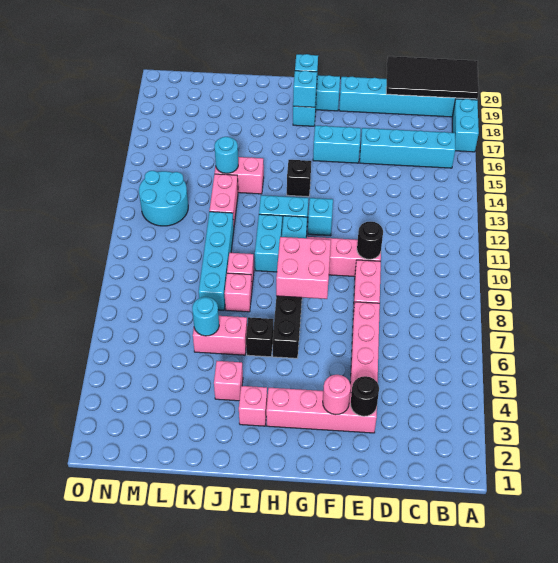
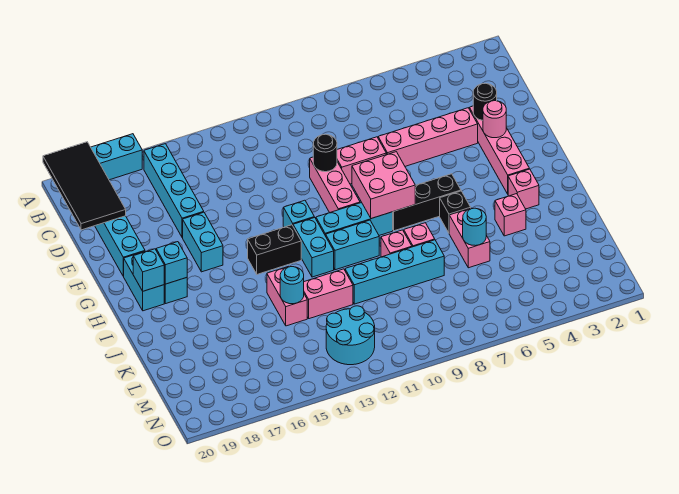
black brick H14 level 1 -> black brick H13:H14 level 1

